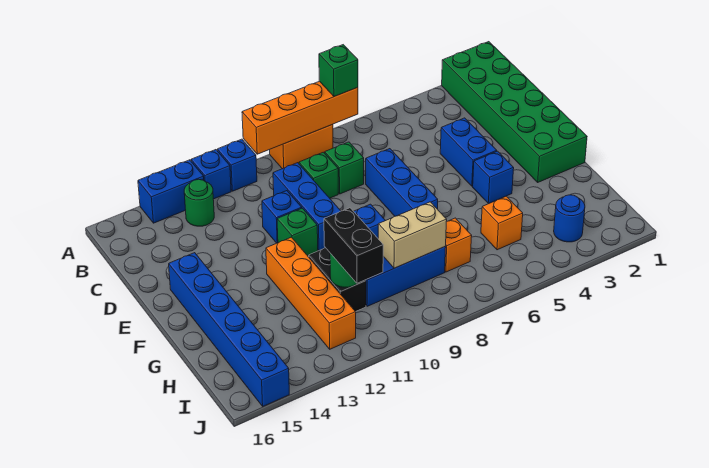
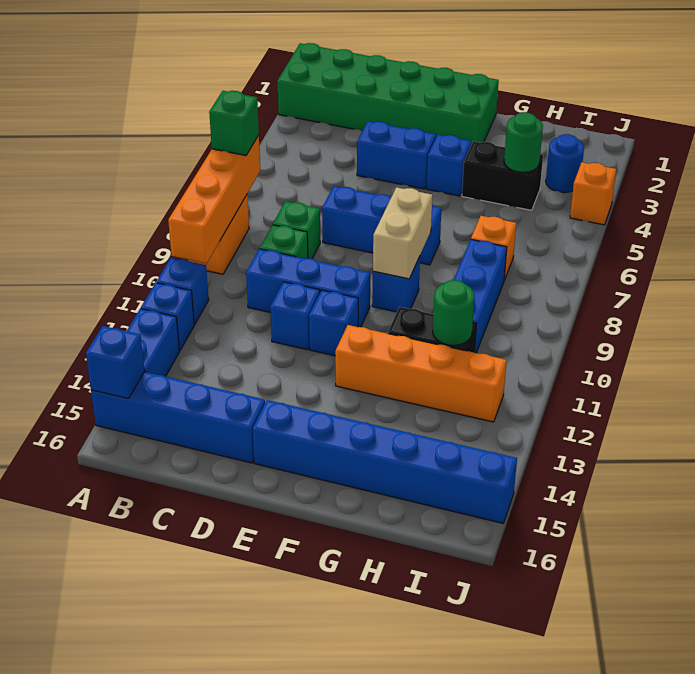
none -> blue brick A15:D15 level 1
none -> blue brick A15 level 2
green round brick B13 level 1 -> green round brick H4 level 2
green brick E11 level 1 -> blue brick E11 level 1
orange brick H5 level 1 -> orange brick J4 level 1
tan brick H8:H9 level 2 -> tan brick F8:F9 level 2
black brick H11:I11 level 3 -> black brick G4:H4 level 1

